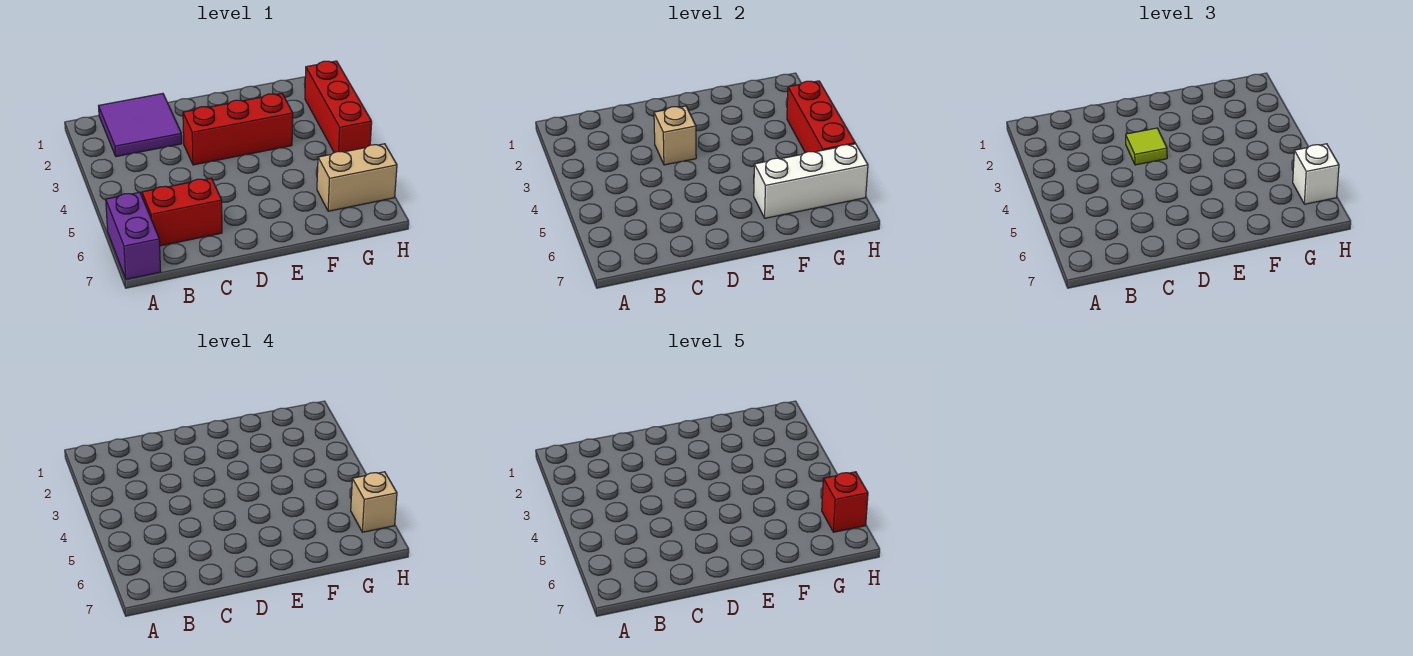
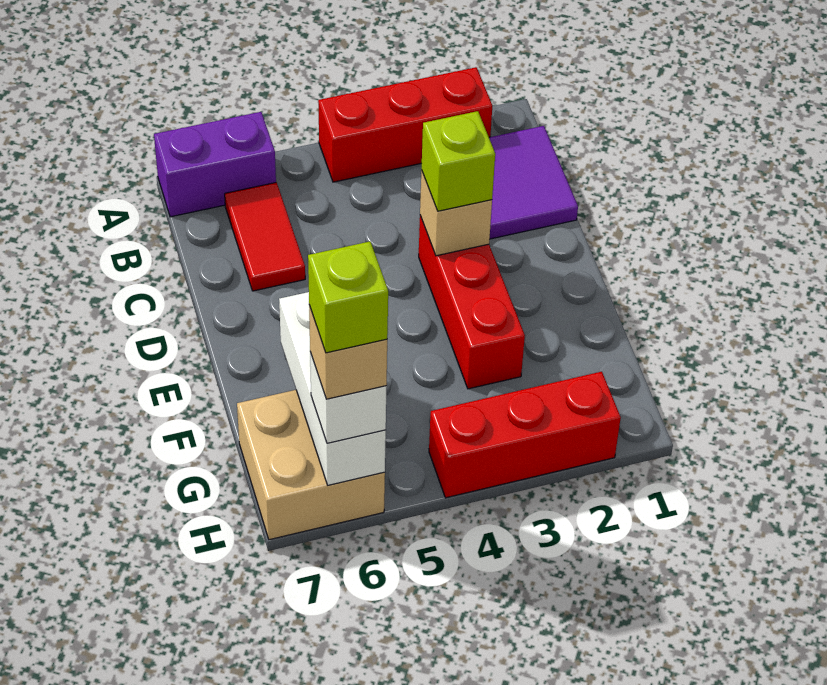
red brick B6:C6 level 1 -> red tile B6:C6 level 1
lime tile D3 level 3 -> lime brick D3 level 3
tan brick G6:H6 level 1 -> tan brick G6:H7 level 1
red brick H3:H5 level 2 -> red brick A2:A4 level 1
red brick H6 level 5 -> lime brick H6 level 5

